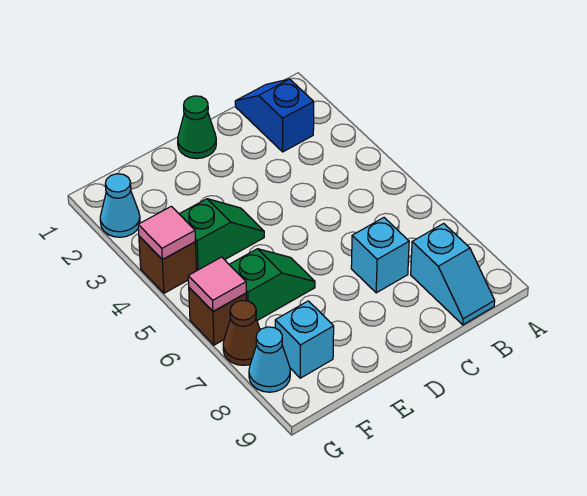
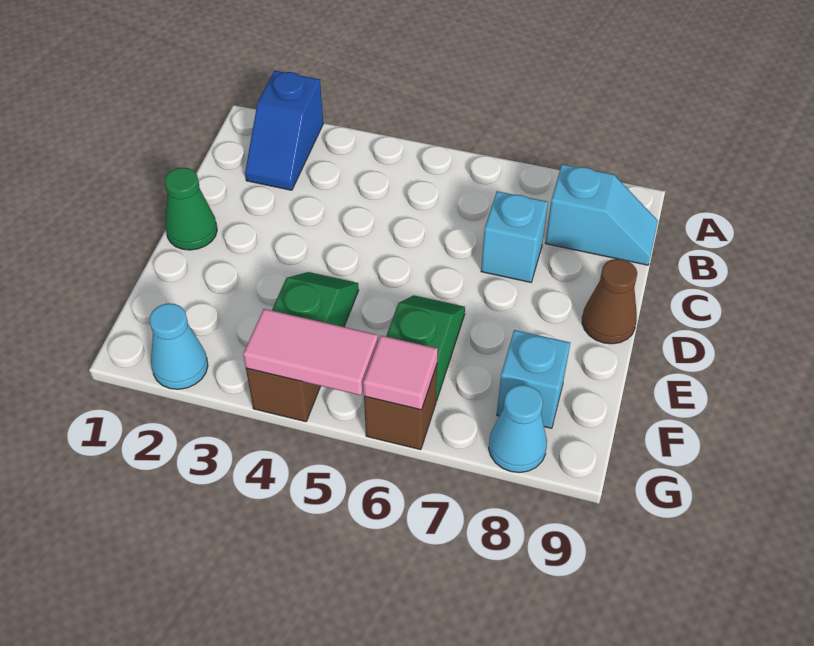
blue slope B1:B2 level 1 top 2 -> blue slope A2:B2 level 1 top A
pink tile G4 level 2 -> pink tile G4:G5 level 2
brown cone G7 level 1 -> brown cone D9 level 1

